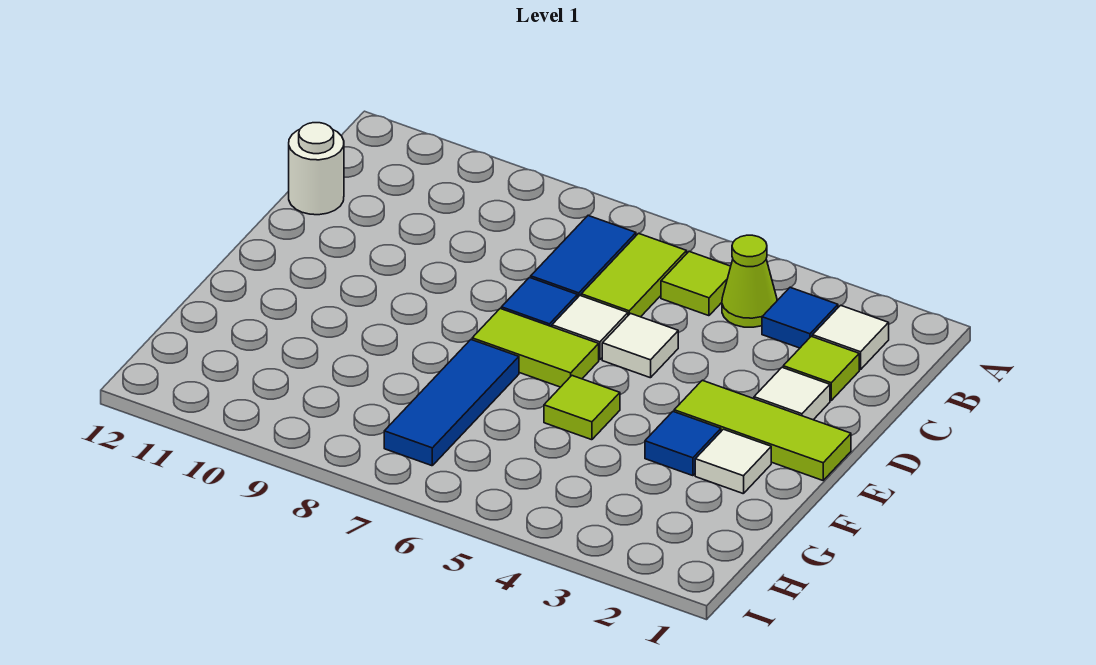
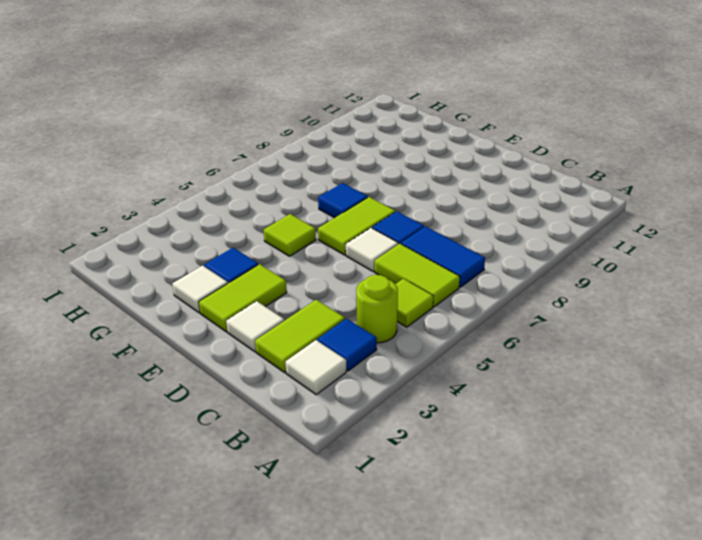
lime cone B4 level 1 -> lime round brick B4 level 1
lime tile C2 level 1 -> lime tile C2:C3 level 1
white round brick C12 level 1 -> none
white tile D5 level 1 -> none
lime tile E1:E3 level 1 -> lime tile E2:E3 level 1
blue tile F7:H7 level 1 -> blue tile F7 level 1

